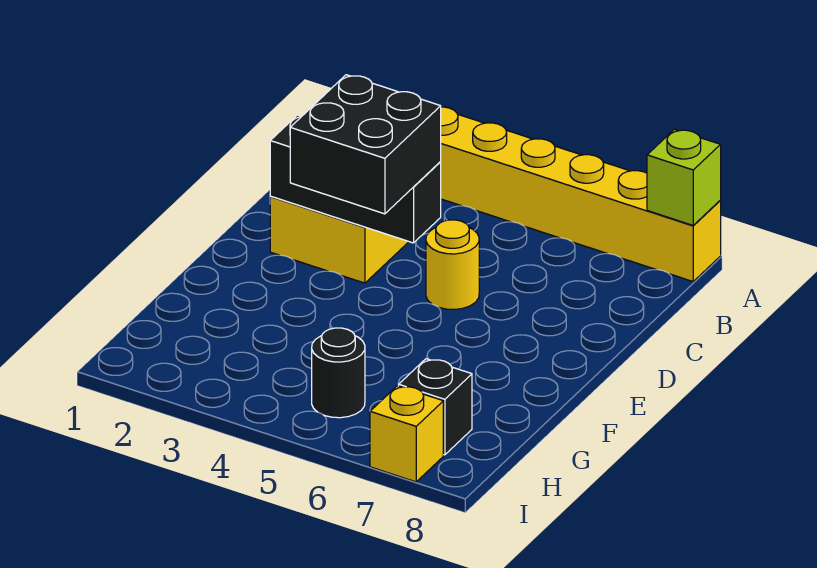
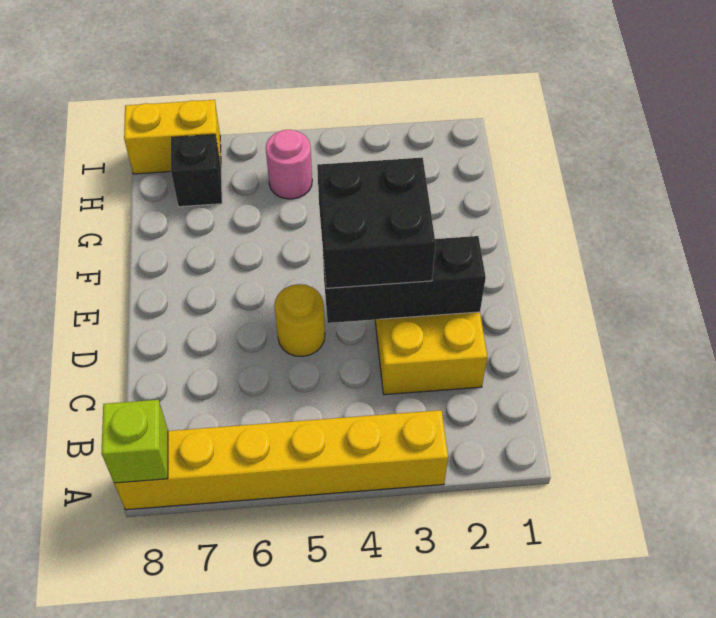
black round brick H5 level 1 -> pink round brick H5 level 1
yellow brick I7 level 1 -> yellow brick I7:I8 level 1

